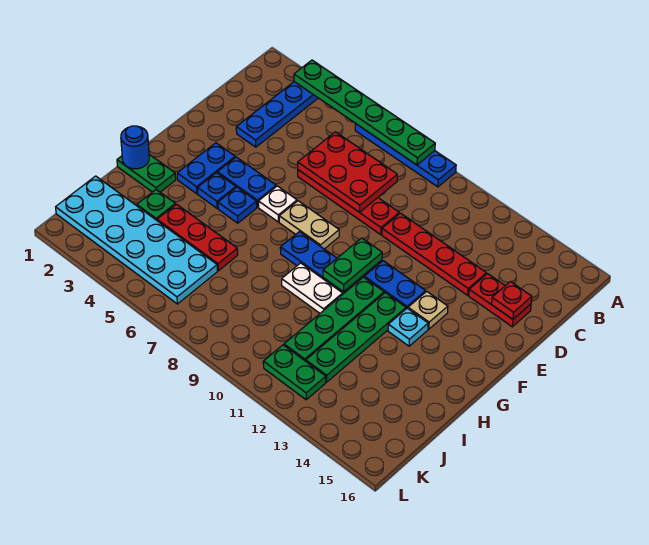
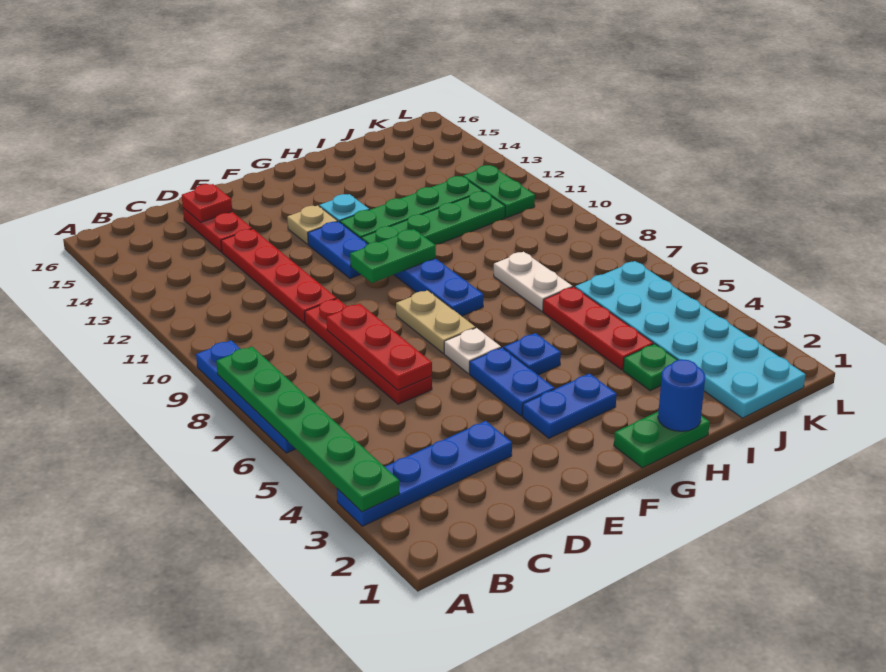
red plate C6:D8 level 2 -> red plate D6:D8 level 2
blue plate G4 level 1 -> none
green plate H1:H2 level 1 -> green plate G1:H1 level 1
white plate H9:H10 level 1 -> white plate I7:I8 level 1

